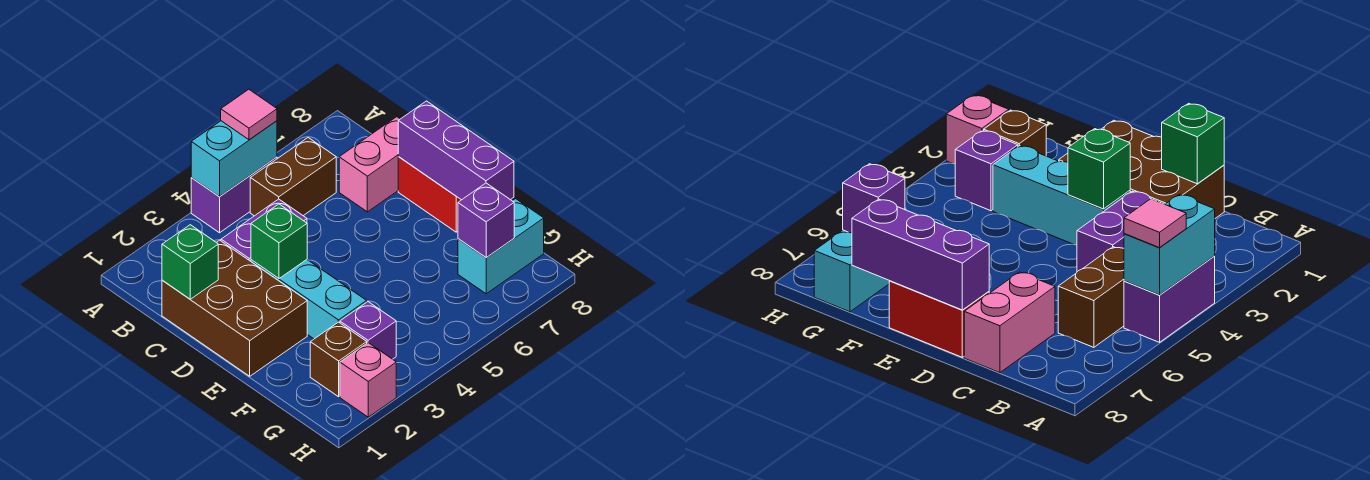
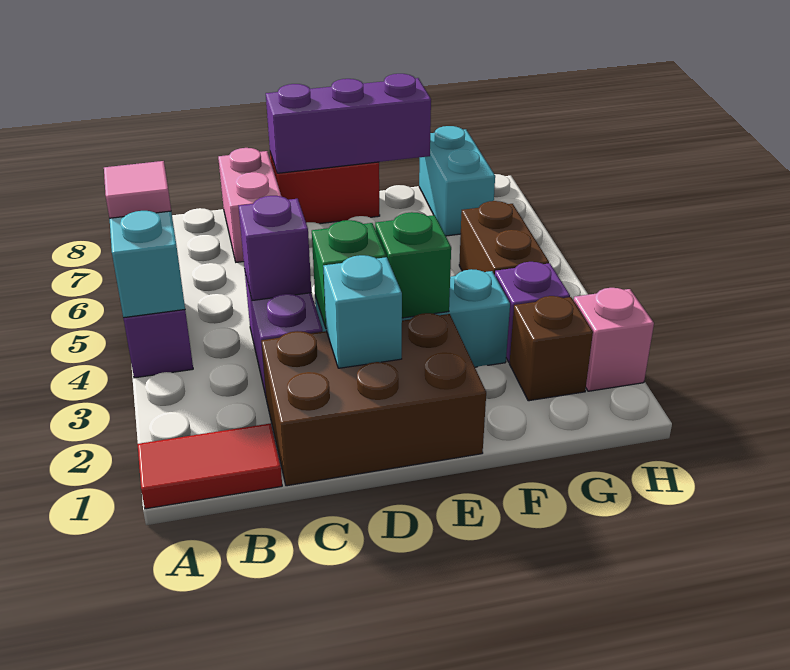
none -> red tile A1:B1 level 1
brown brick B5:B6 level 1 -> brown brick G4:G5 level 1
green brick C1 level 2 -> green brick E3 level 2
none -> cyan brick D2 level 2
purple brick G7 level 2 -> purple brick C4 level 2

